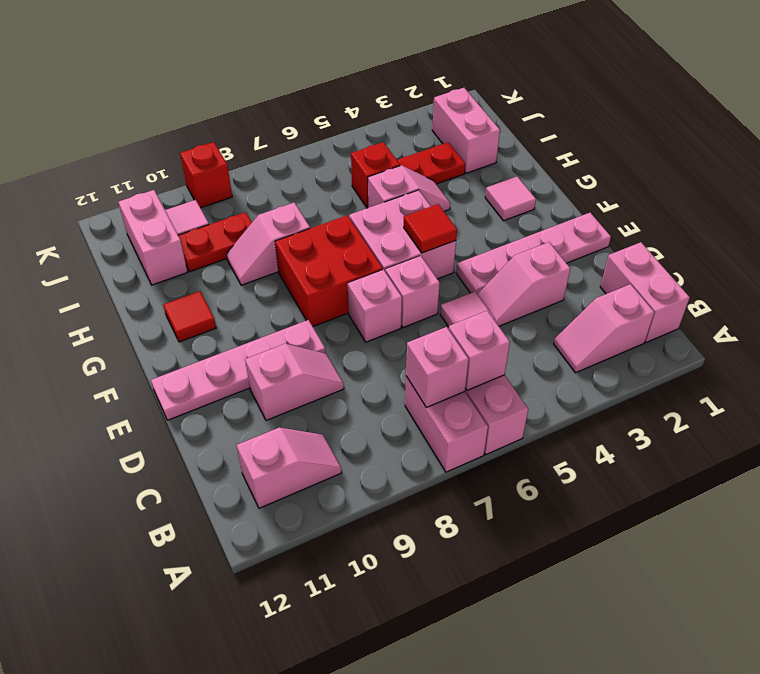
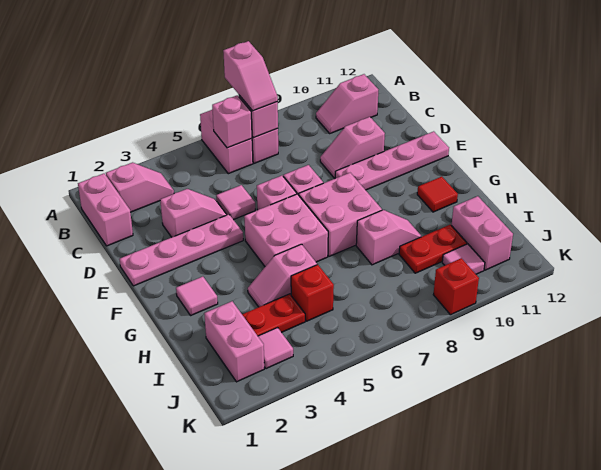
none -> pink slope A7:B7 level 3 top A
red tile F5 level 2 -> none
red brick F7:G8 level 1 -> pink brick F7:G8 level 1
none -> pink tile J3 level 1

